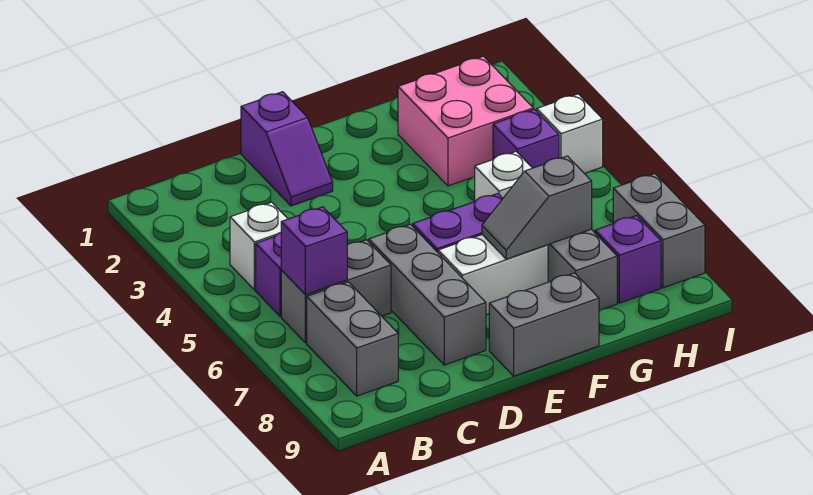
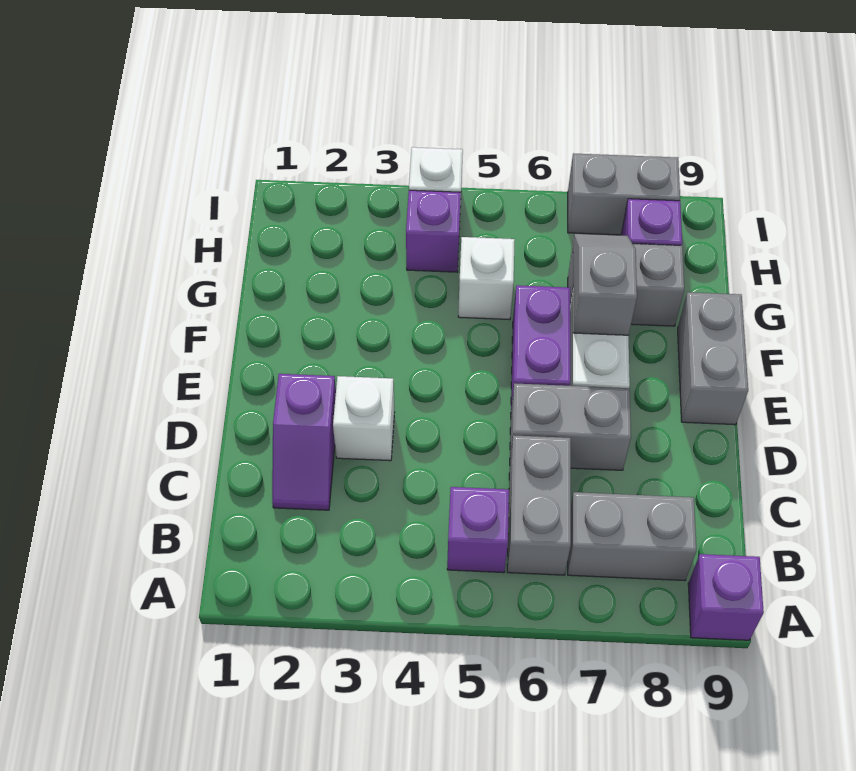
white brick B4 level 1 -> white brick D3 level 1
purple brick B6 level 2 -> purple brick A9 level 1
purple slope D1:D2 level 1 top 1 -> purple slope C2:D2 level 1 top D
grey brick D6:D8 level 1 -> grey brick D6:D7 level 1
grey slope F7:G7 level 2 top G -> grey slope F7:G7 level 2 top F
pink brick G2:H3 level 1 -> none

